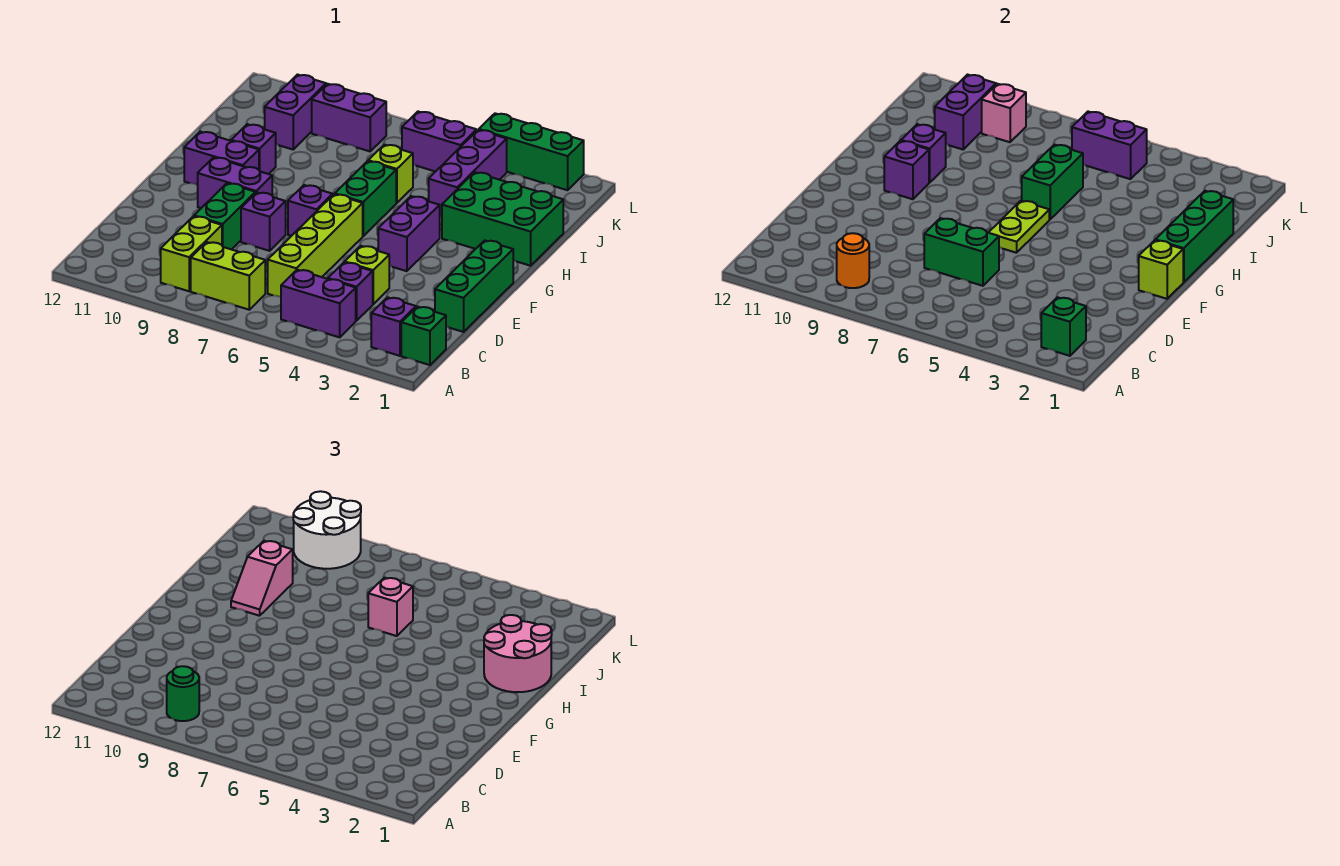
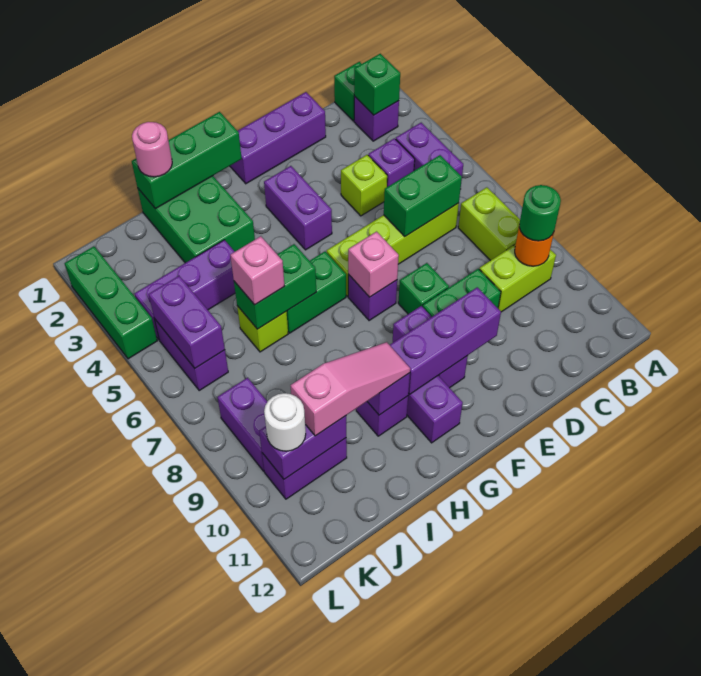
green brick D1:F1 level 1 -> purple brick D1:F1 level 1
green brick D6:D7 level 2 -> green brick C6:D6 level 2
purple brick E8 level 1 -> green brick E8 level 1
lime brick F1 level 2 -> none
purple brick F4:G4 level 1 -> purple brick F3:F4 level 1
lime plate F6:G6 level 2 -> none
purple brick G10 level 2 -> purple brick E10:G10 level 2
pink round brick H1:I2 level 3 -> pink round brick I1 level 3
pink slope H10:I10 level 3 top I -> pink slope H10:J10 level 3 top J
pink brick K9 level 2 -> pink brick F7 level 2
white round brick K9:L10 level 3 -> white round brick K10 level 3

